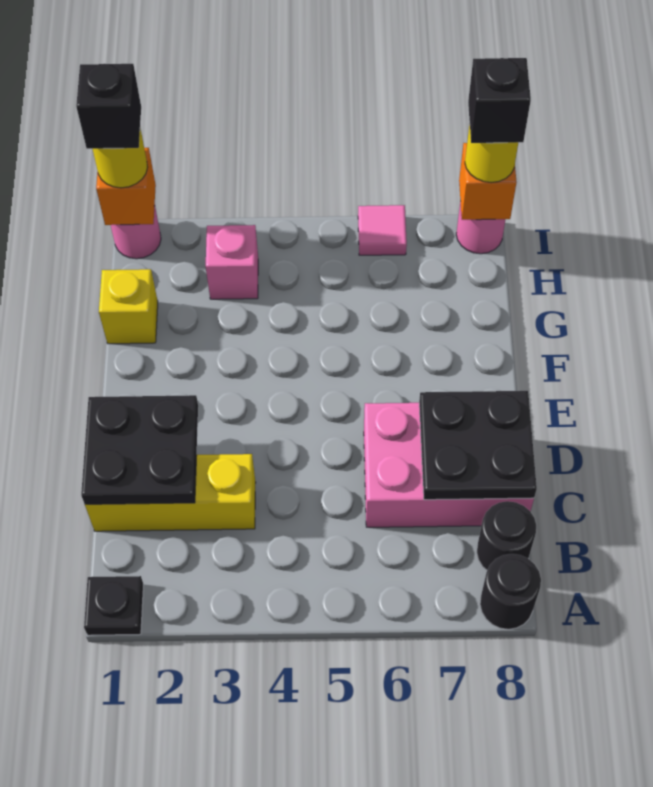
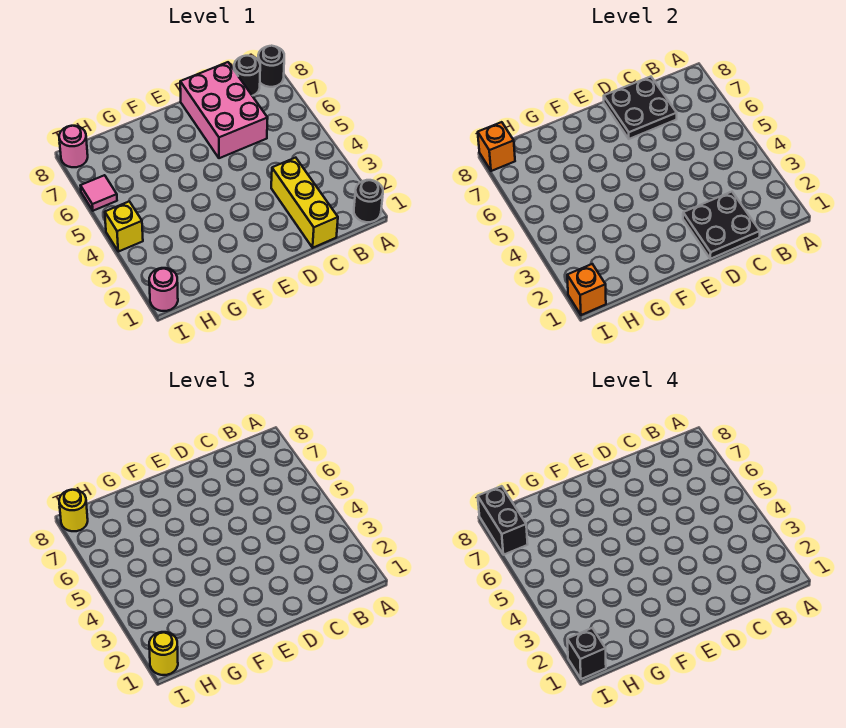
black plate A1 level 1 -> black round brick A1 level 1
yellow brick G1 level 1 -> yellow brick I4 level 1
pink brick H3 level 1 -> none
black brick I8 level 4 -> black brick I7:I8 level 4

